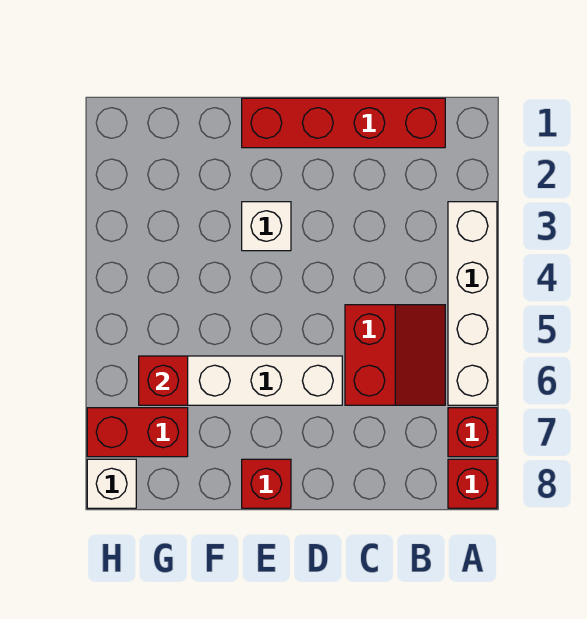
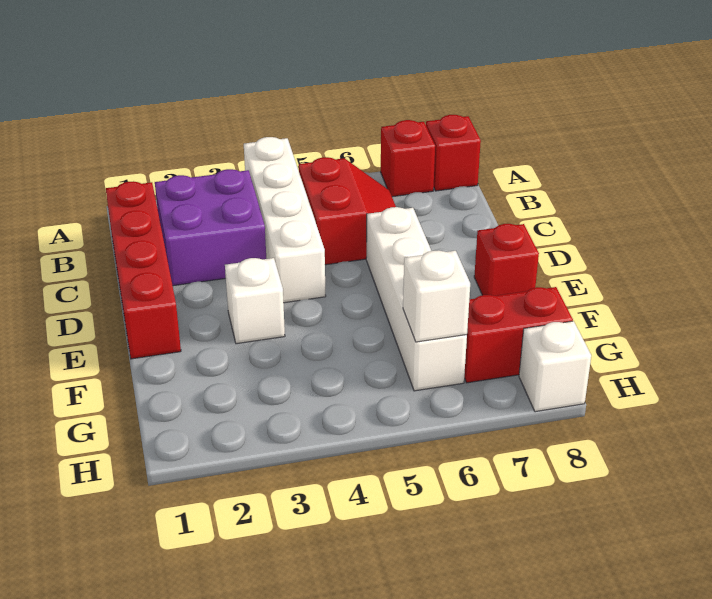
white brick A3:A6 level 1 -> white brick A4:D4 level 1
none -> purple brick B2:C3 level 1
red slope B5:C6 level 1 top C -> red slope B5:C6 level 1 top 5
red brick G6 level 2 -> white brick G6 level 2
red brick G7:H7 level 1 -> red brick G7:G8 level 1

